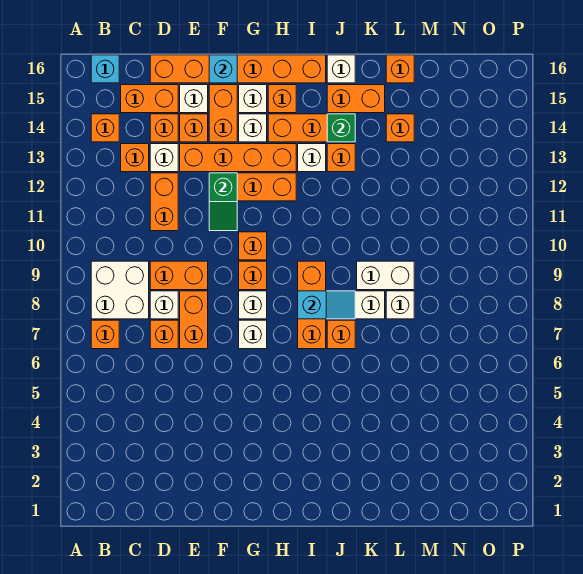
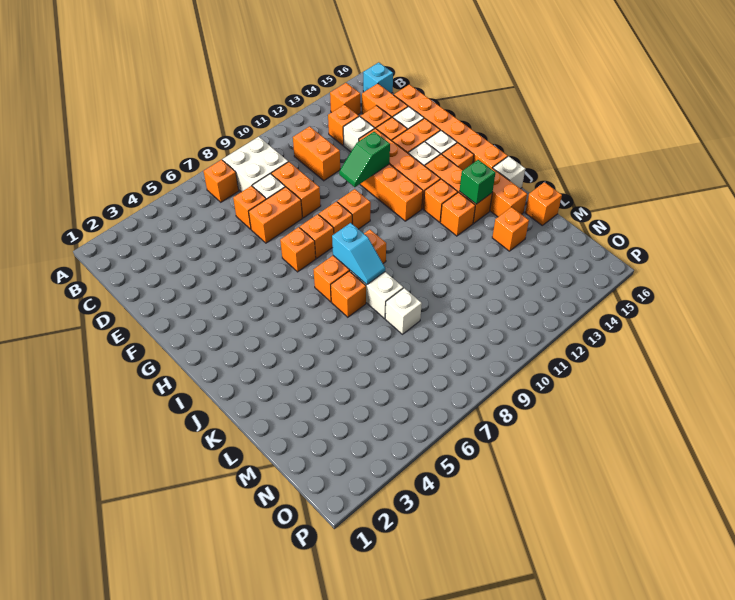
orange brick D11:D12 level 1 -> orange brick C11:D11 level 1
cyan brick F16 level 2 -> none
white brick G7 level 1 -> orange brick G7 level 1
white brick G8 level 1 -> orange brick G8 level 1
white brick I13 level 1 -> orange brick I13 level 1
white brick K9:L9 level 1 -> none

